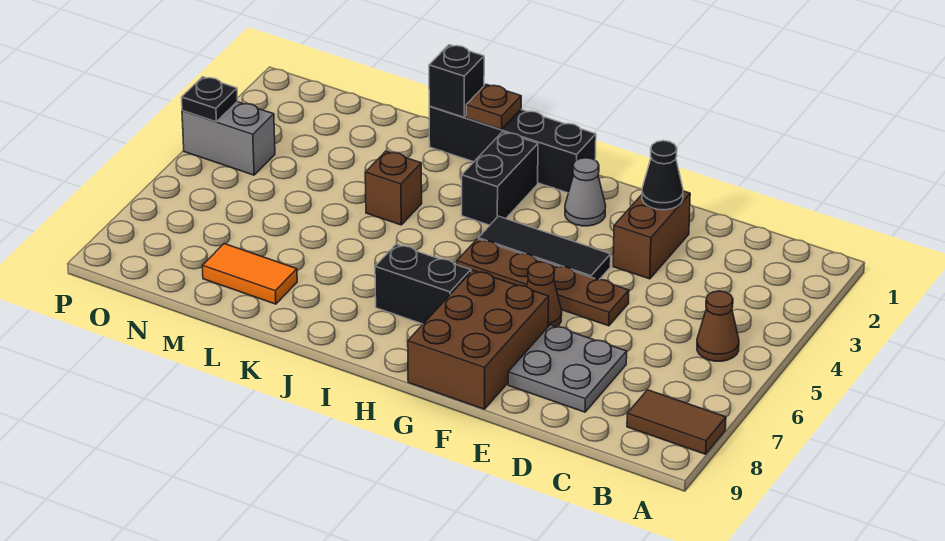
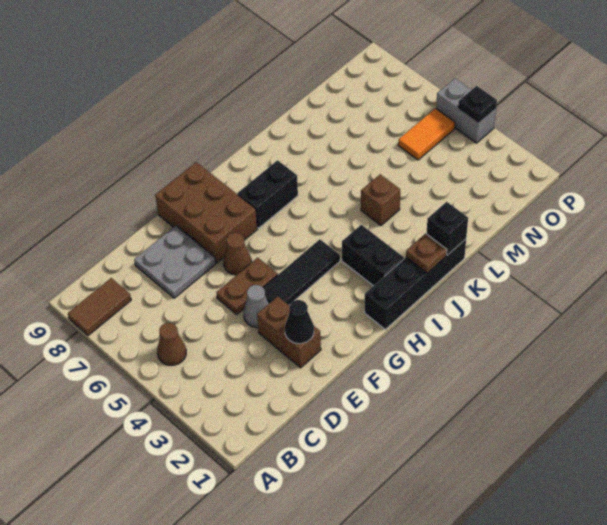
brown plate E5:H5 level 1 -> brown plate E5:F5 level 1
grey cone G2 level 1 -> grey cone E4 level 1
orange tile L8:M8 level 1 -> orange tile N5:O5 level 1
grey brick O4:P4 level 1 -> grey brick P4:P5 level 1

